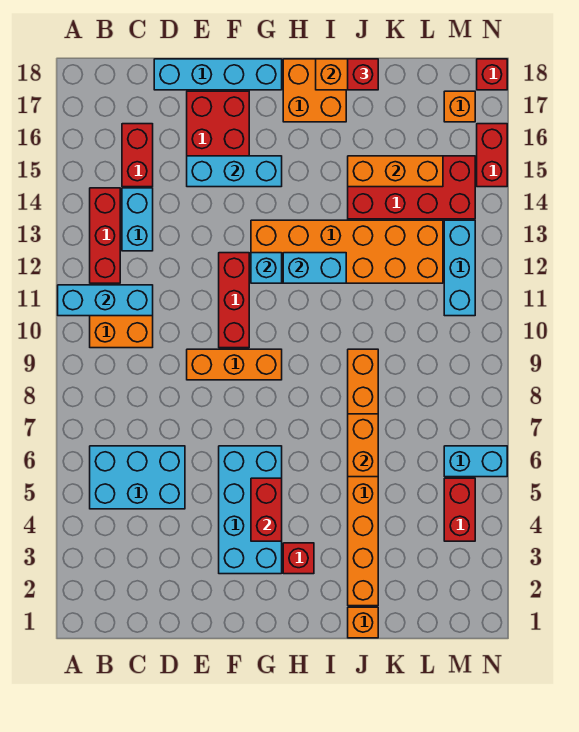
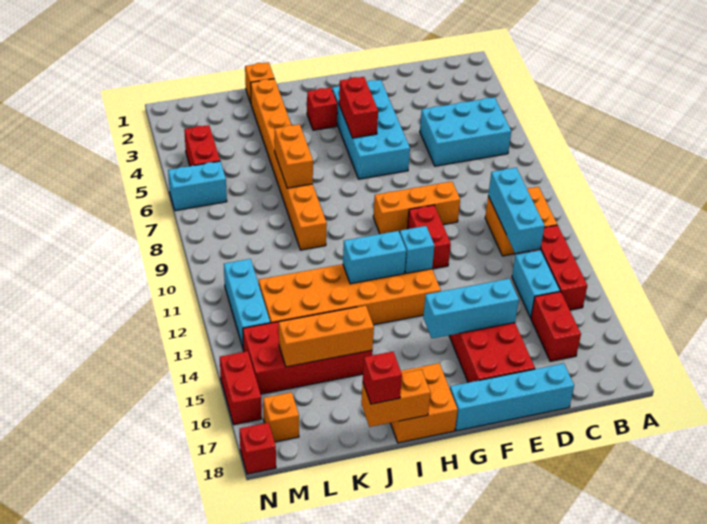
cyan brick A11:C11 level 2 -> cyan brick C10:C12 level 2
red brick F10:F12 level 1 -> red brick F10:F11 level 1

